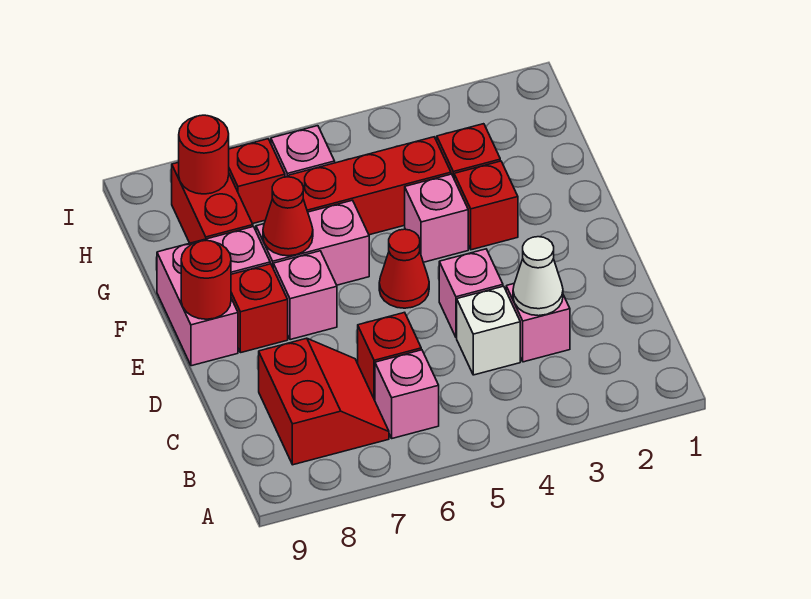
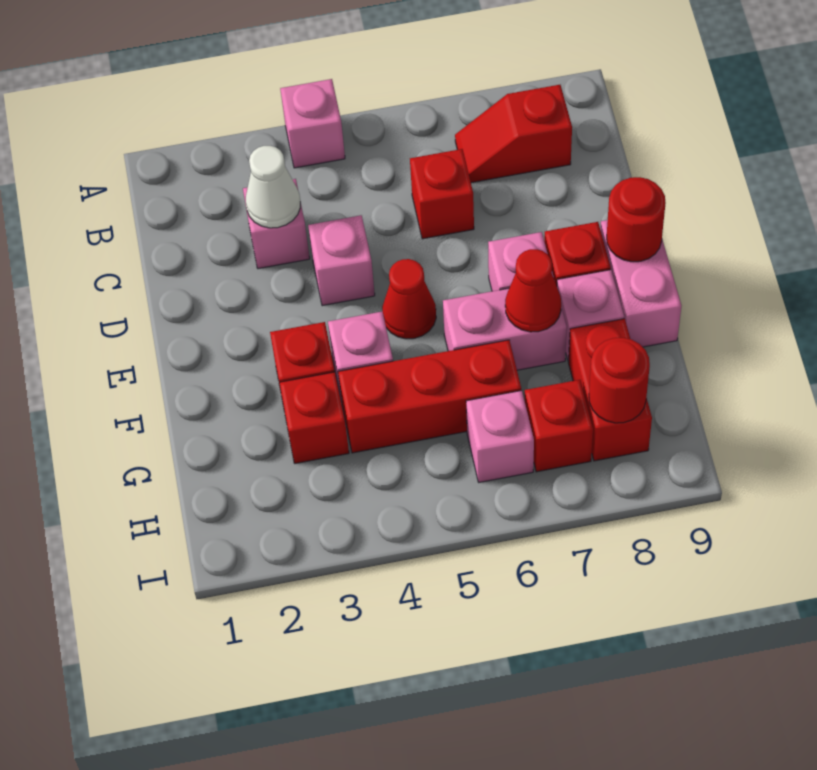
pink brick B6 level 1 -> pink brick A4 level 1
red slope B7:C8 level 1 top 8 -> red slope B7:B8 level 1 top 8
white brick C4 level 1 -> none

